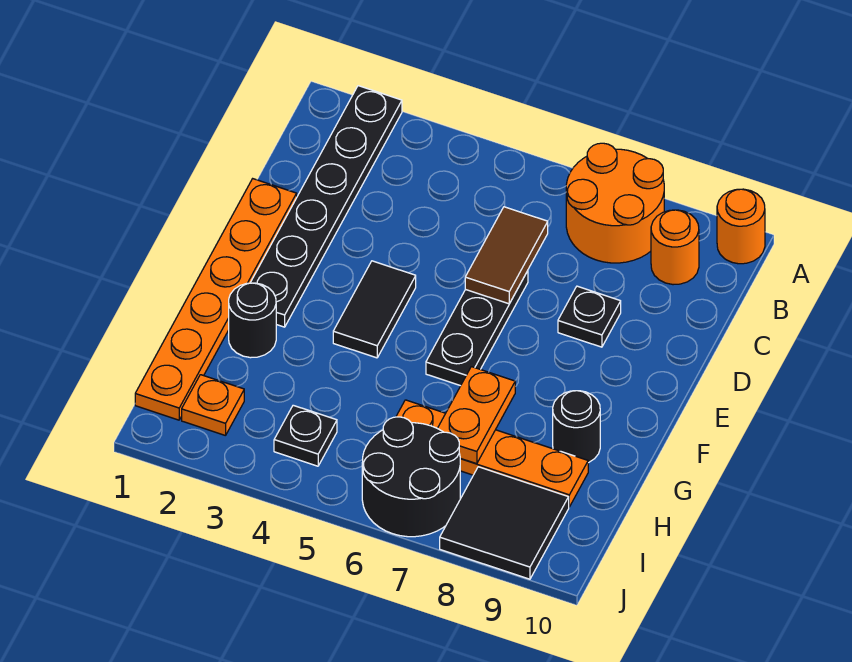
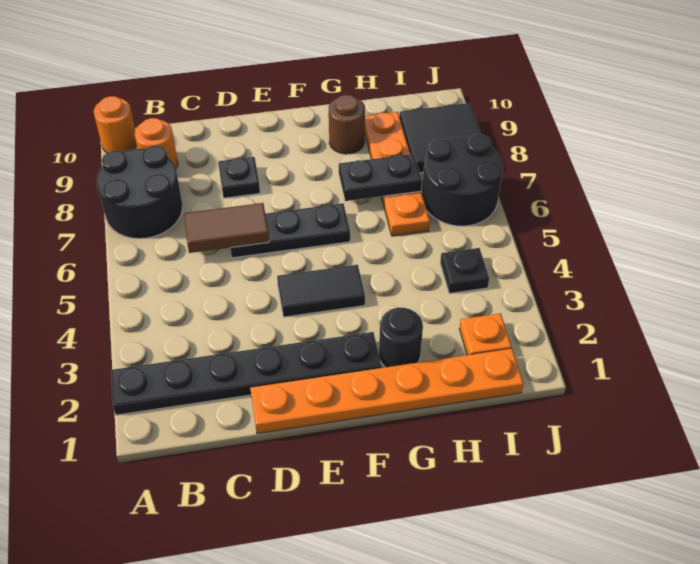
orange round brick A7:B8 level 1 -> black round brick A7:B8 level 1
orange plate G7:H7 level 2 -> black plate G7:H7 level 2
black round brick G9 level 1 -> brown round brick G9 level 1

